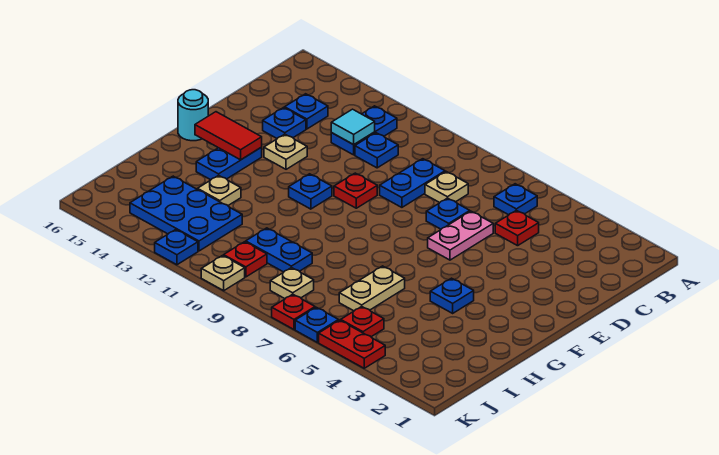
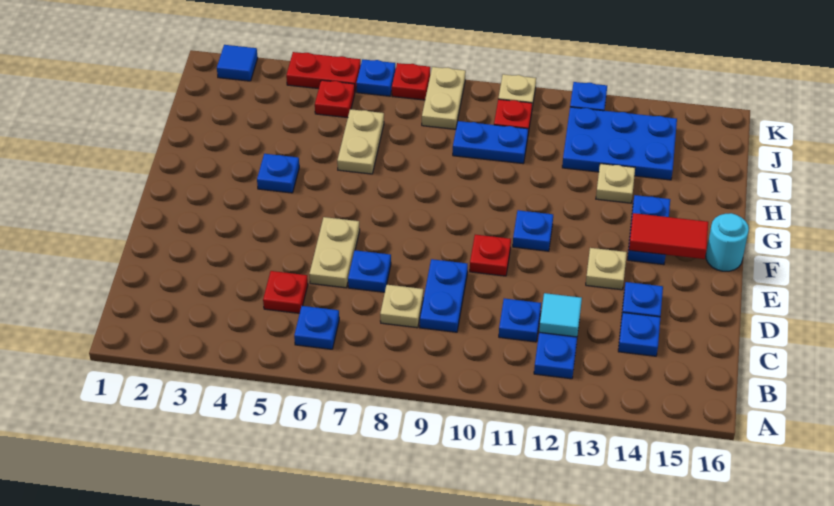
pink plate D6:E6 level 1 -> tan plate D6:E6 level 1
tan plate J8 level 1 -> tan plate J8:K8 level 1
none -> blue tile K2 level 1

